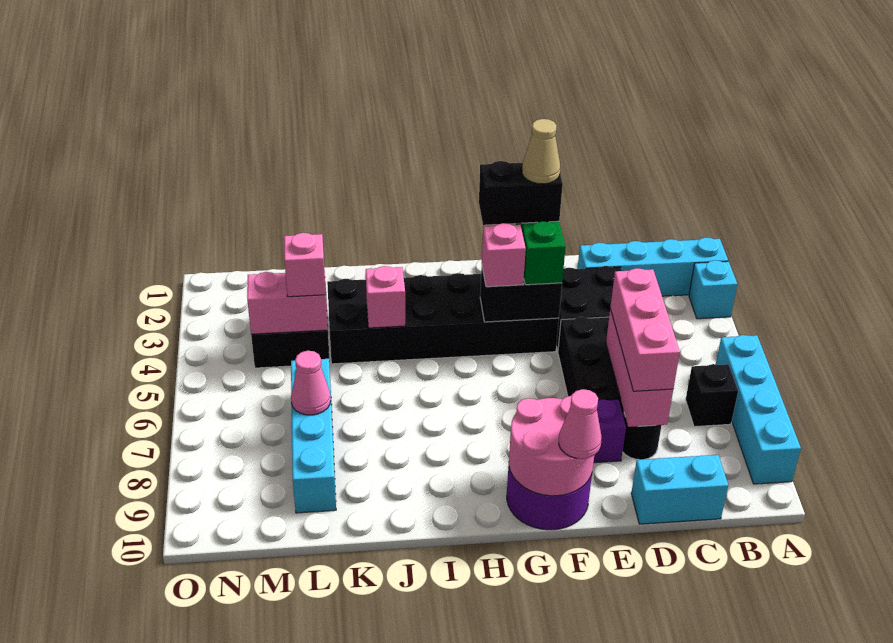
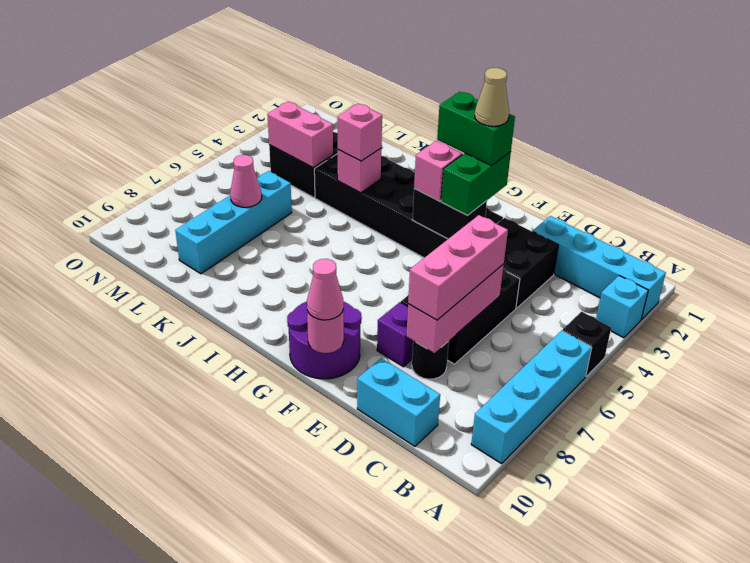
black brick B7 level 1 -> black brick A5 level 1
black brick F3:G3 level 4 -> green brick F3:G3 level 4
pink round brick F9:G10 level 2 -> pink round brick F10 level 2
pink brick L4 level 3 -> pink brick J4 level 3

